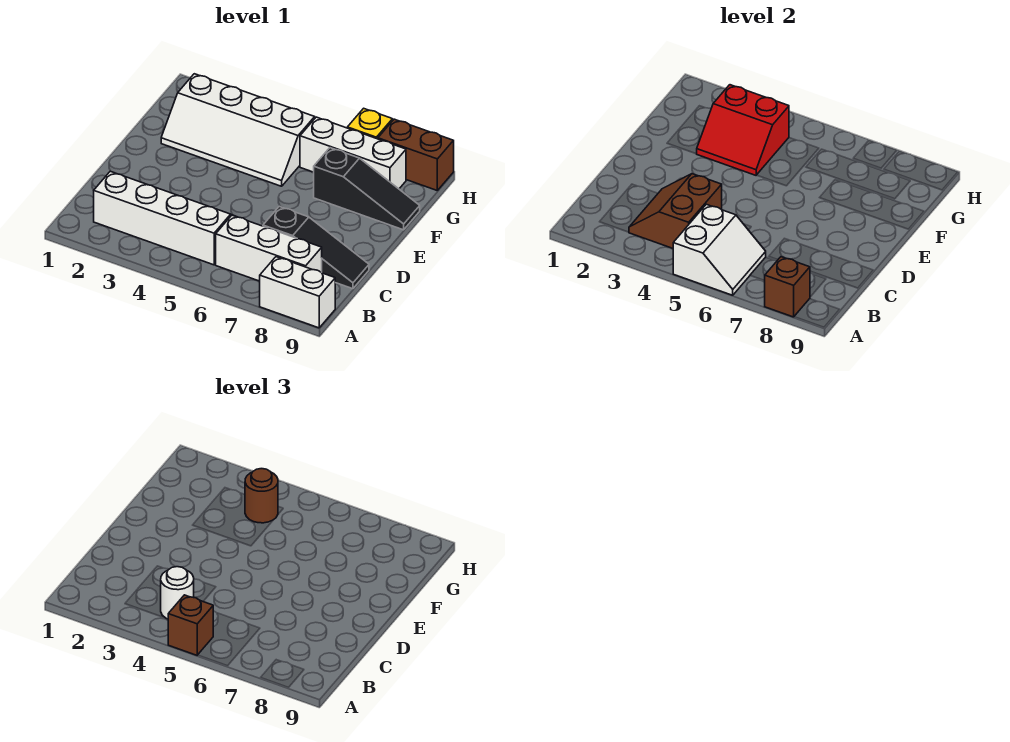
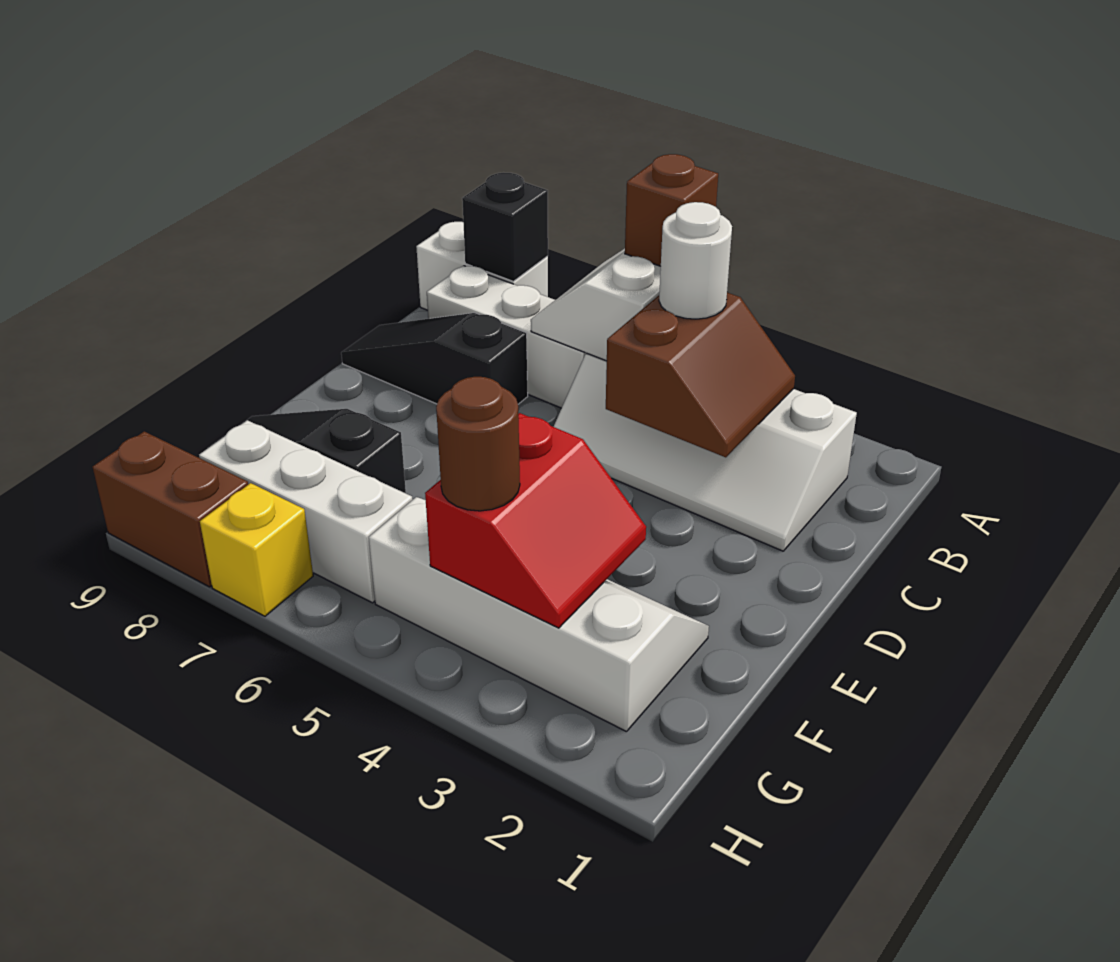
brown brick A8 level 2 -> black brick A8 level 2
red slope F3:G4 level 2 top G -> red slope F3:G4 level 2 top 4

